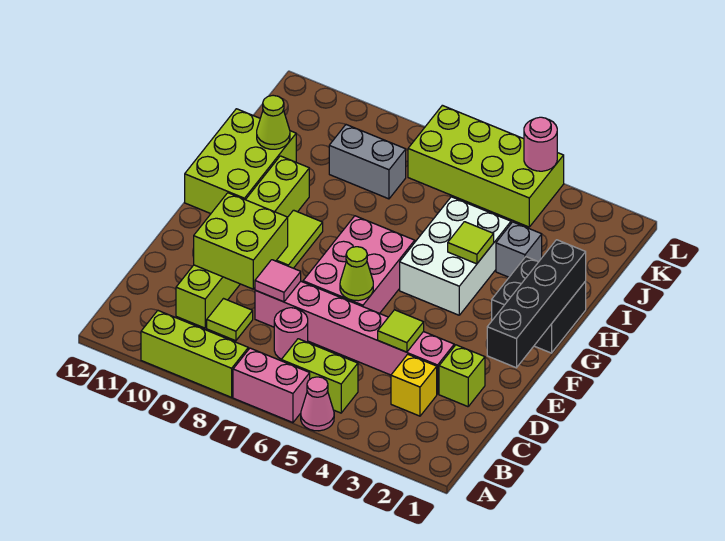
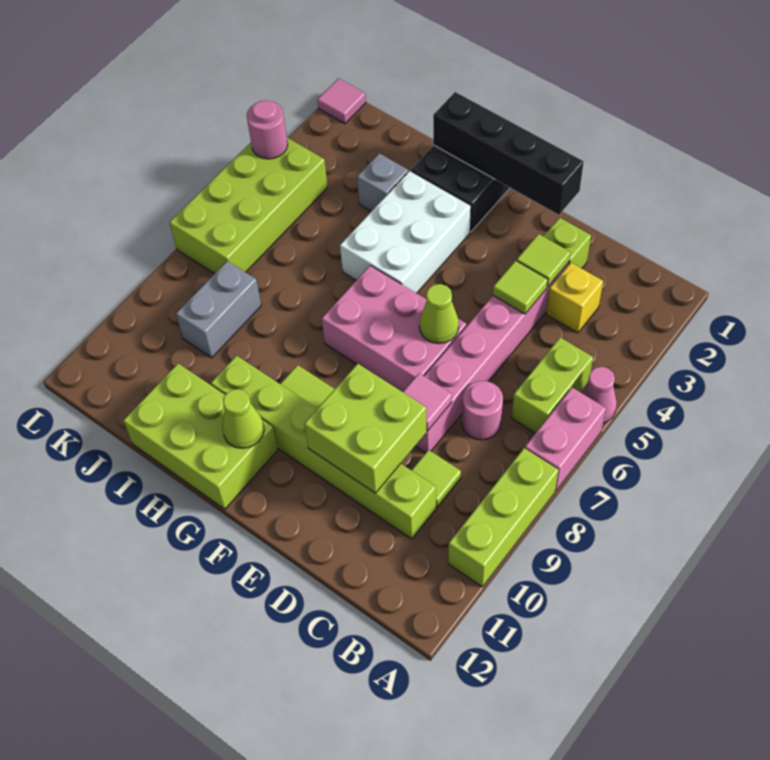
white brick G4:I5 level 1 -> white brick G3:H5 level 1
lime tile H4 level 2 -> lime tile D3 level 2
lime cone I11 level 2 -> lime cone G11 level 2
none -> pink tile L1 level 1

